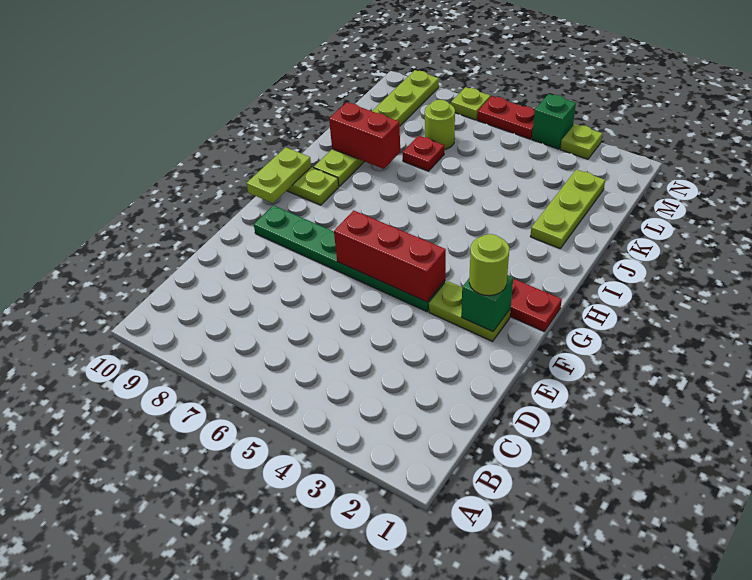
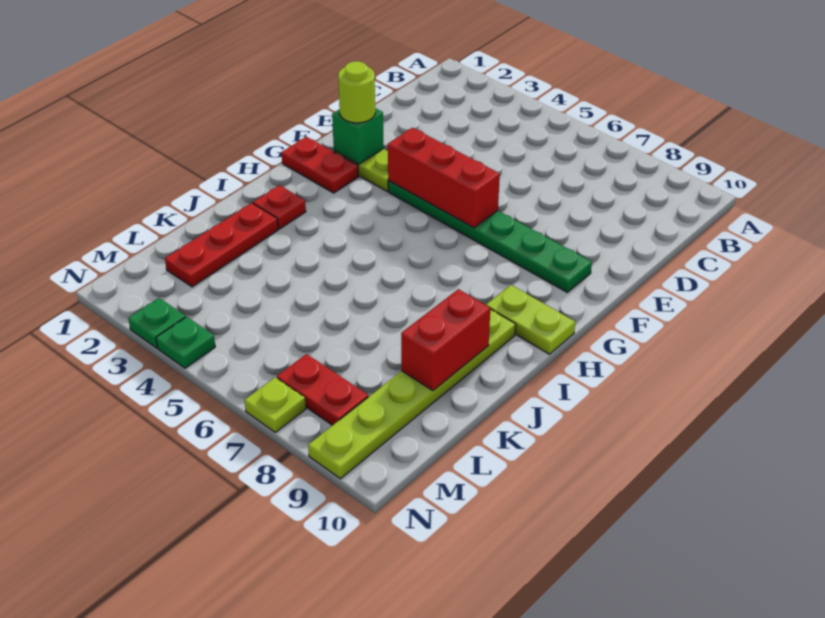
lime plate G10:H10 level 2 -> none
lime plate J2:L2 level 1 -> red plate J2:L2 level 1
red brick J8:J9 level 2 -> red brick J9:K9 level 2
red plate K7 level 1 -> red plate I2 level 1
lime round brick L7 level 1 -> none
lime plate N3 level 1 -> green plate N3 level 1
green brick N4 level 1 -> green plate N4 level 1
red plate N5:N6 level 1 -> red plate M7:M8 level 1

